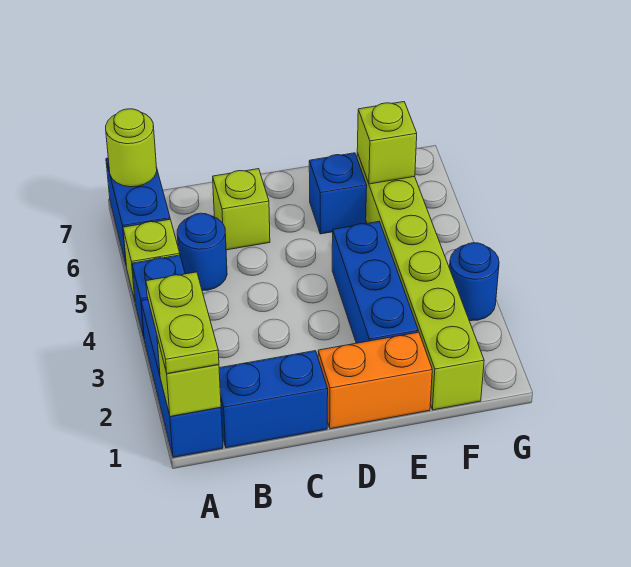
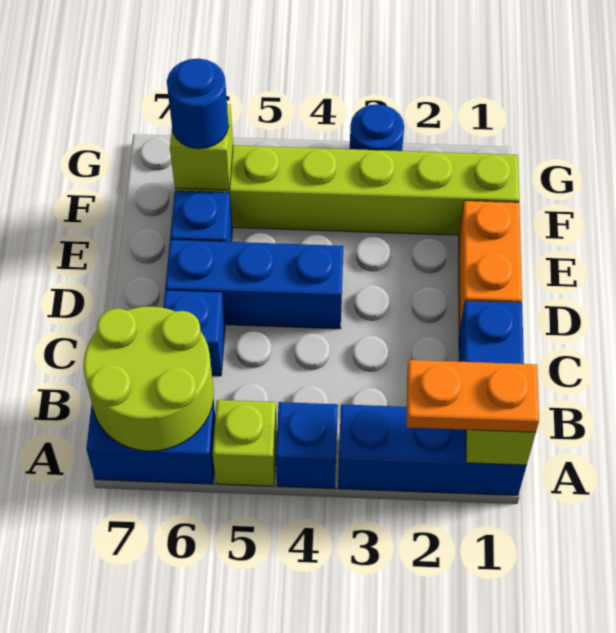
lime plate A1:A2 level 3 -> orange plate A1:A2 level 3
lime round brick A7 level 2 -> lime round brick A6:B7 level 2
blue round brick B5 level 1 -> blue round brick F6 level 3
lime brick C6 level 1 -> blue brick C6 level 1
blue brick E2:E4 level 1 -> blue brick D4:D6 level 1

